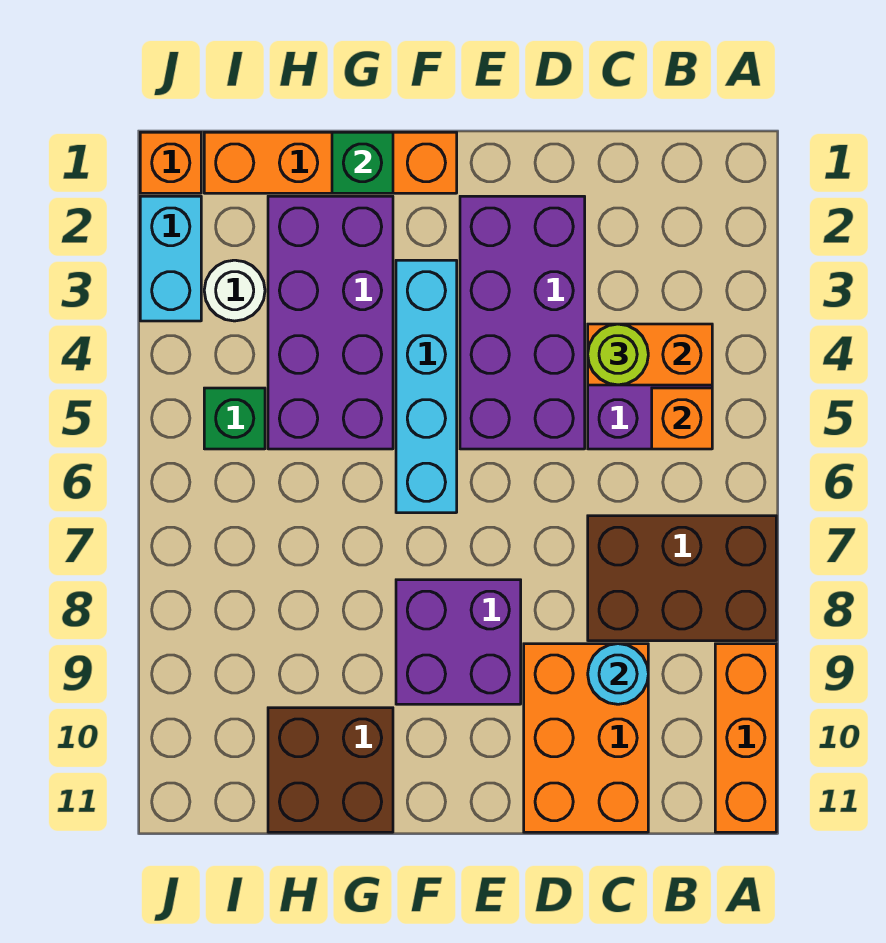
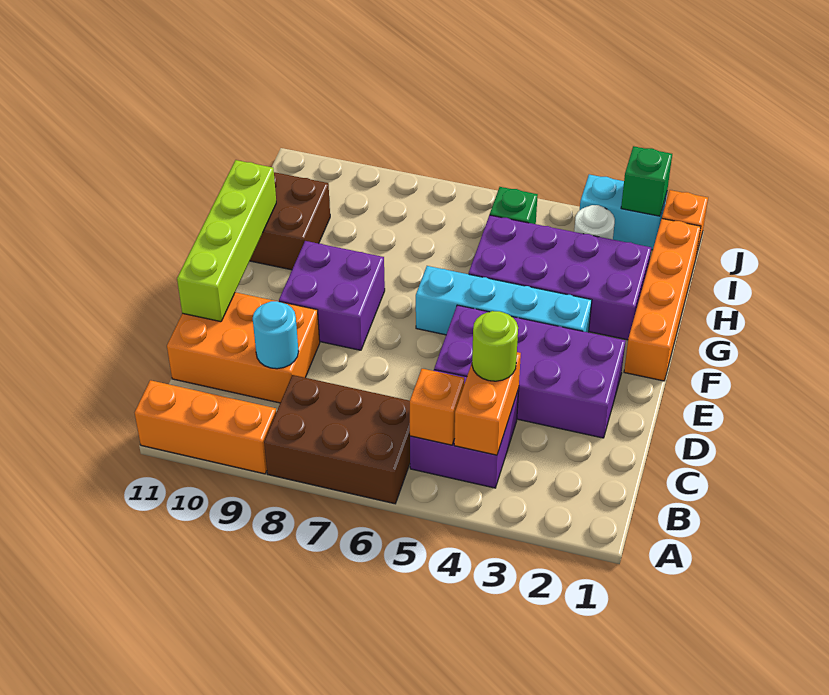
brown brick A7:C8 level 1 -> brown brick A6:B8 level 1
none -> lime brick D11:G11 level 2
green brick G1 level 2 -> green brick J2 level 2

